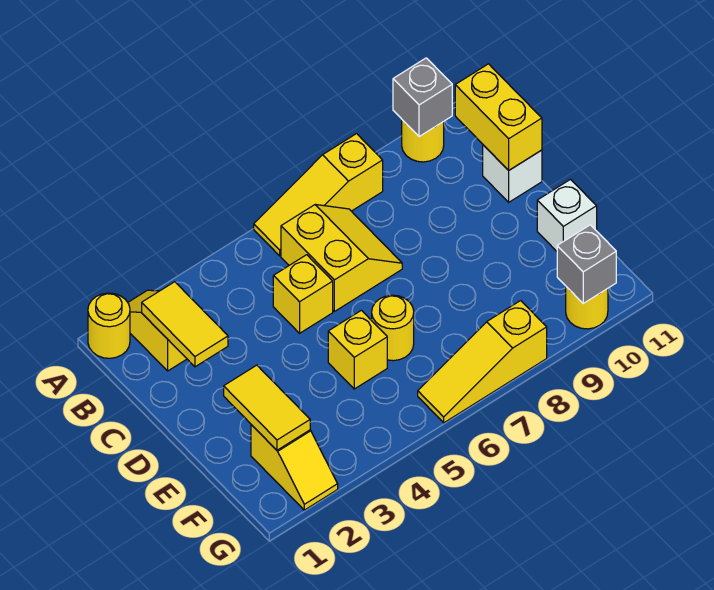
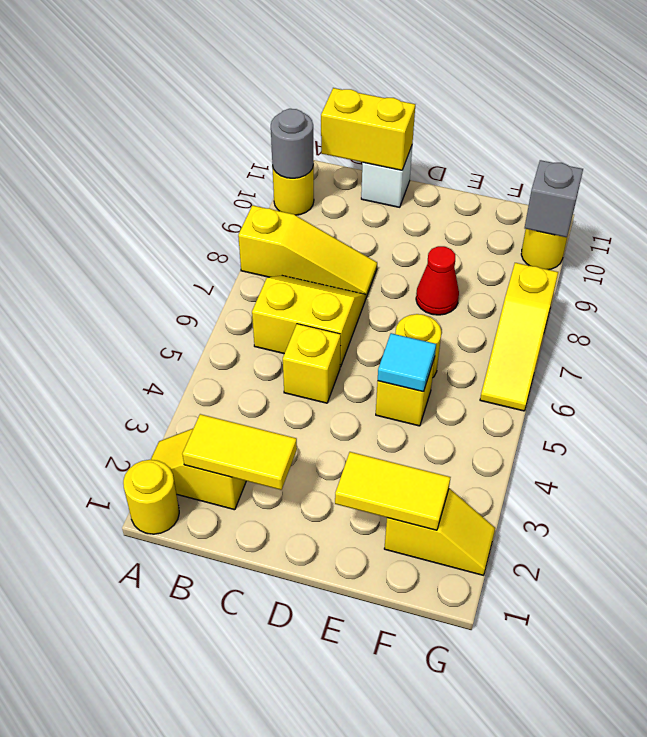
yellow slope A6:A8 level 1 top 8 -> yellow slope A8:C8 level 1 top A
grey brick A10 level 2 -> grey round brick A10 level 2
none -> cyan tile E5 level 2
none -> red cone E8 level 1
white brick E11 level 1 -> none

